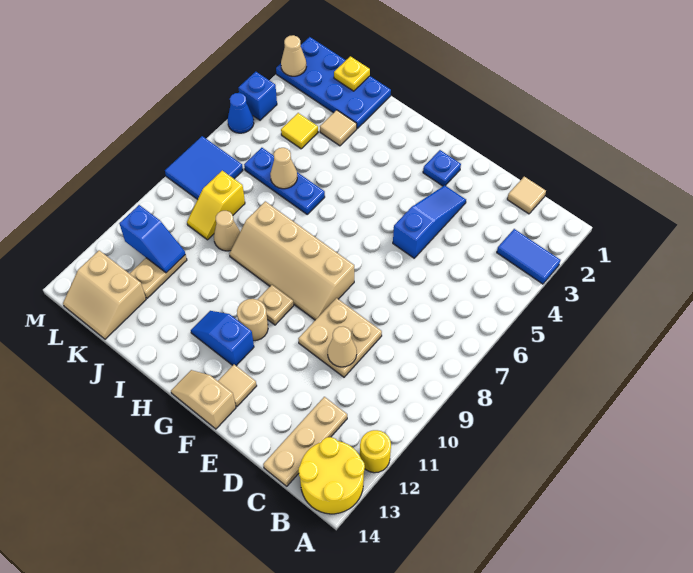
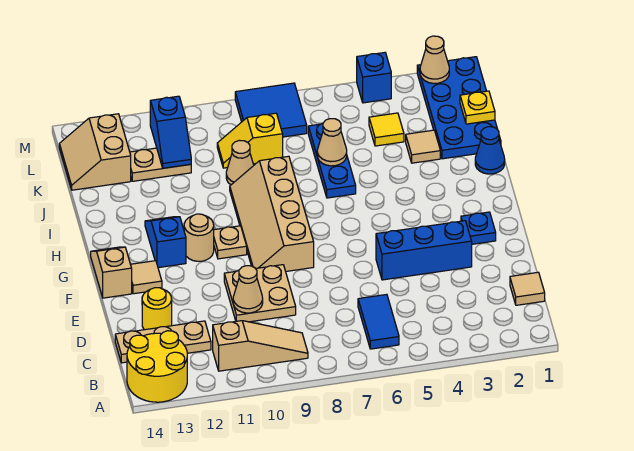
blue tile A3:B3 level 1 -> blue tile B6:C6 level 1
yellow round brick A12 level 1 -> yellow round brick D13 level 1
none -> tan slope B9:B11 level 1 top 11
blue slope E3:E5 level 1 top 5 -> blue brick E3:E5 level 1
blue cone M5 level 1 -> blue cone I1 level 1

